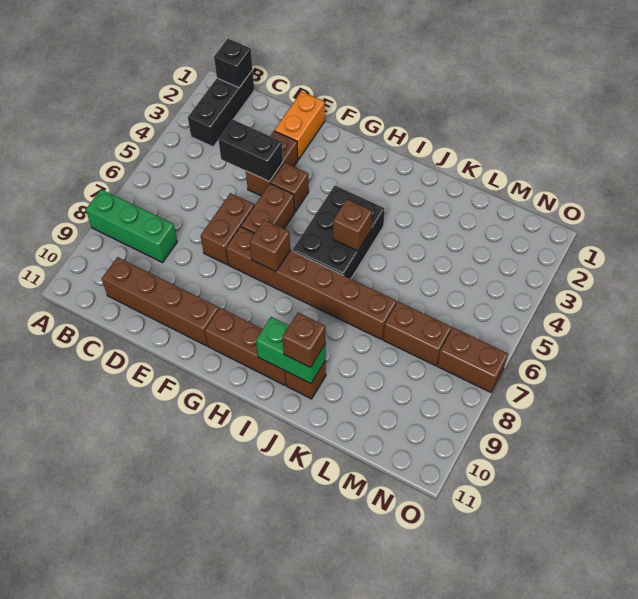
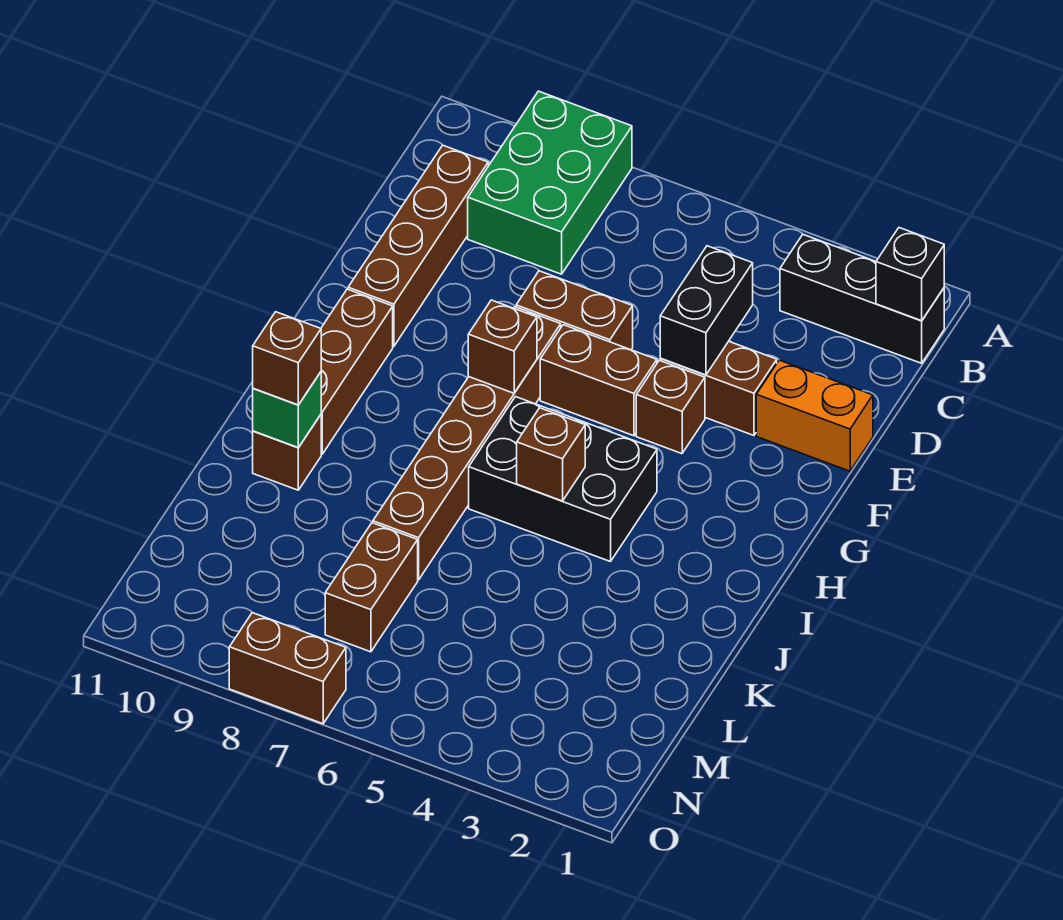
green brick A8:C8 level 1 -> green brick A8:C9 level 1
green brick I10:J10 level 2 -> green brick J10 level 2
brown brick N7:O7 level 1 -> brown brick O7:O8 level 1

